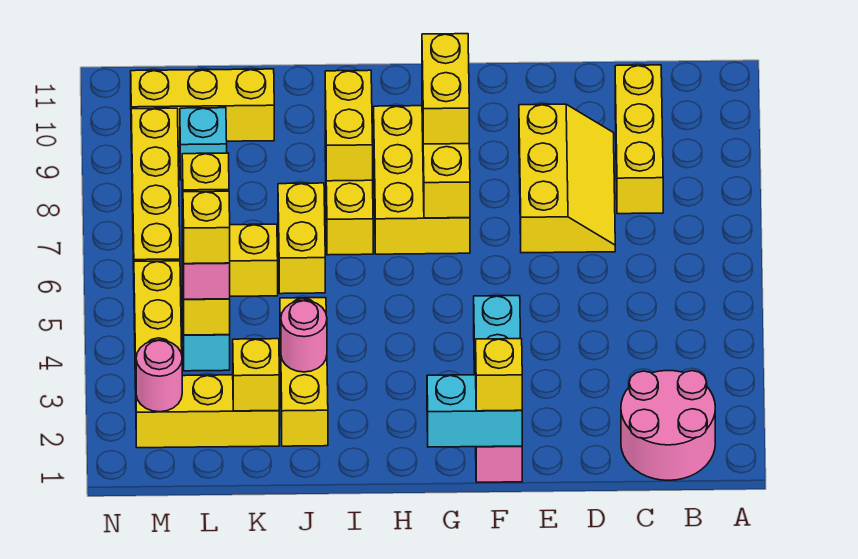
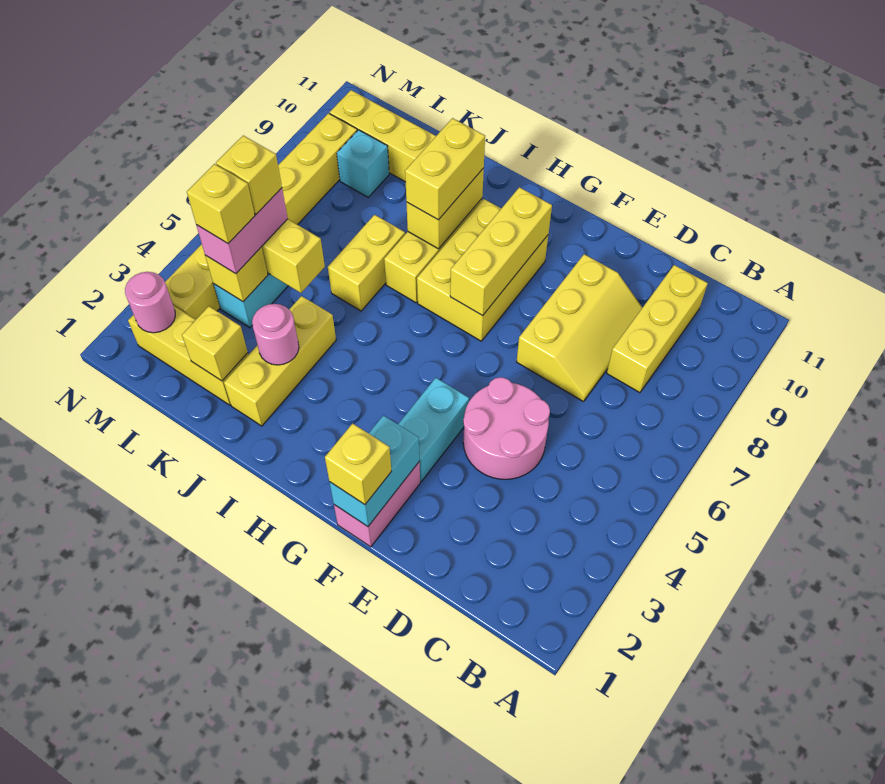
pink round brick B1:C2 level 1 -> pink round brick D4:E5 level 1
cyan brick F1:G1 level 2 -> cyan brick F1:F2 level 2
yellow brick G8:G9 level 3 -> yellow brick I8:I9 level 3

